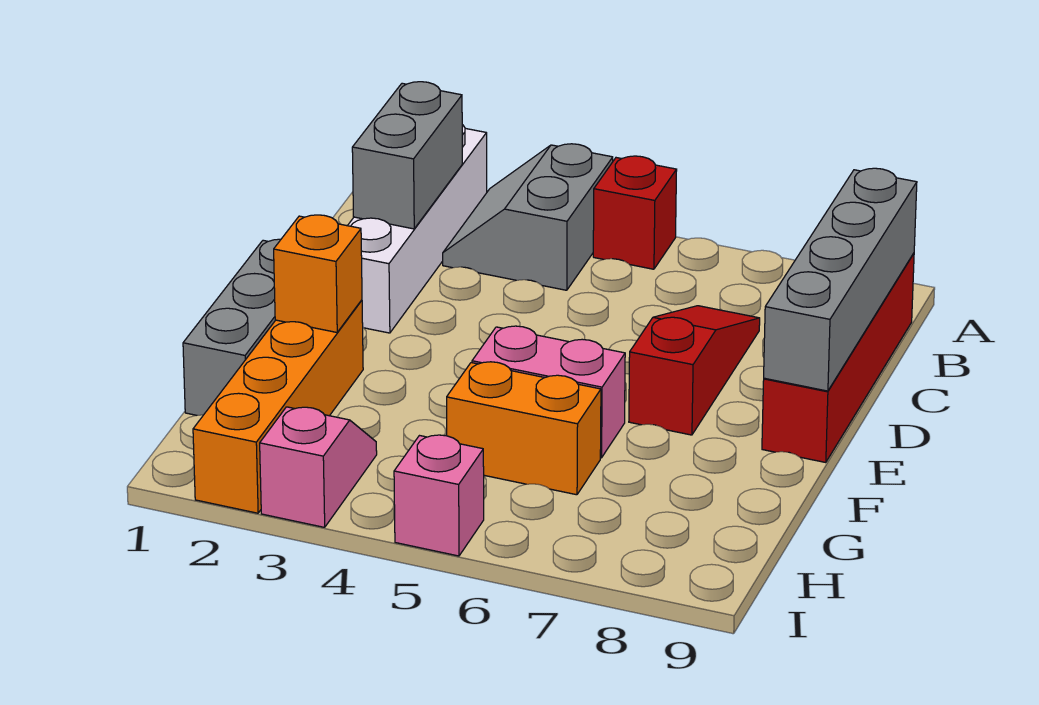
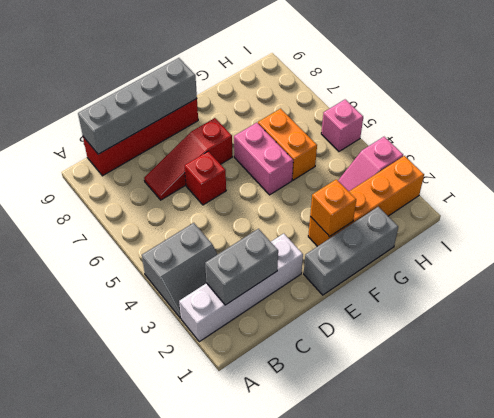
red brick A5 level 1 -> red brick D6 level 1

